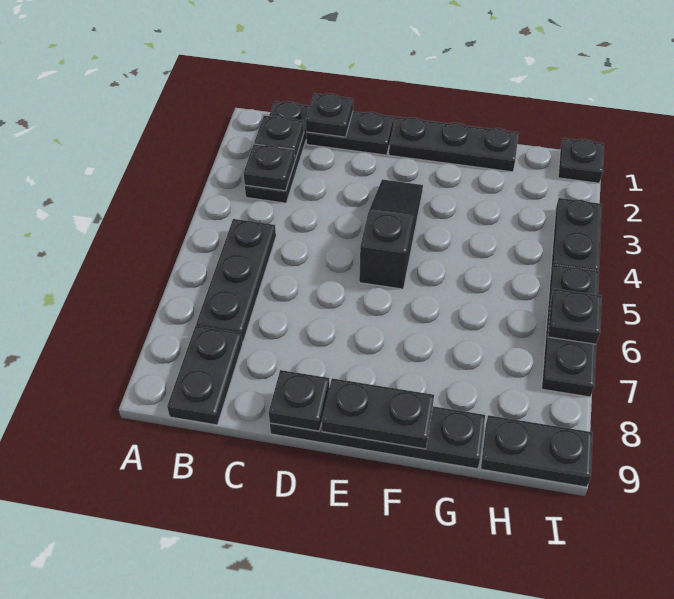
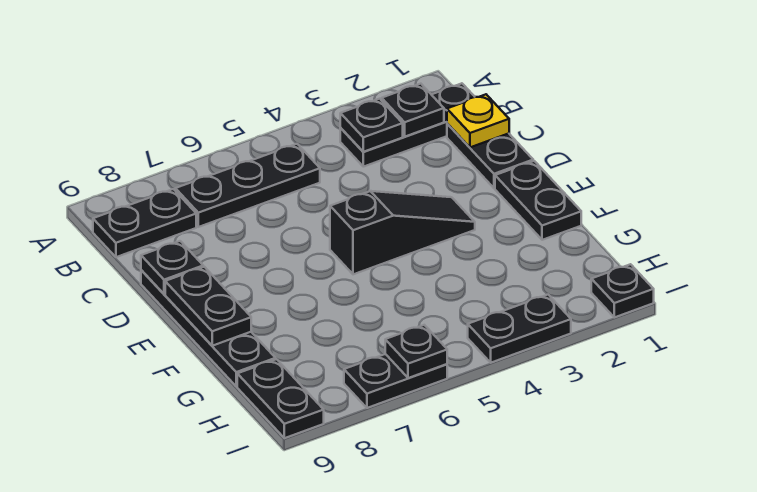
black plate C1 level 2 -> yellow plate C1 level 2
black plate E1:G1 level 1 -> black plate E1:F1 level 1
black plate I5:I7 level 1 -> black plate I6:I7 level 1

